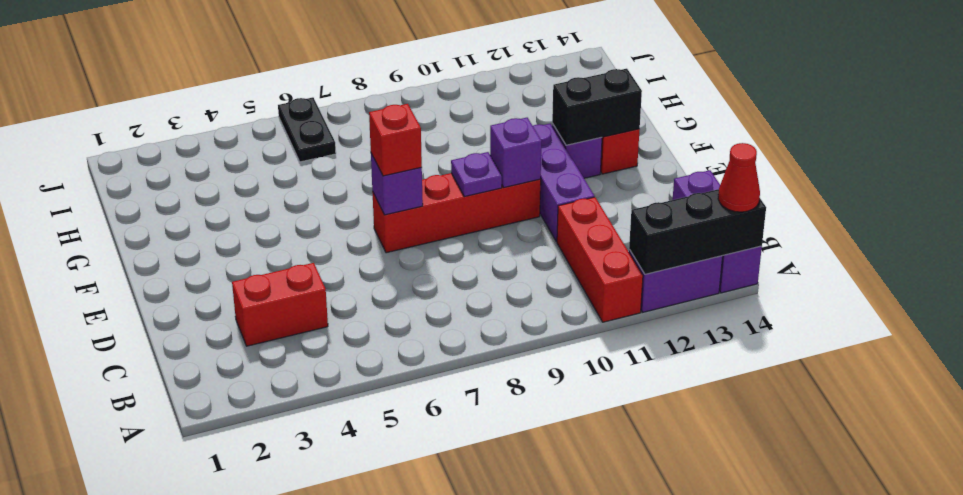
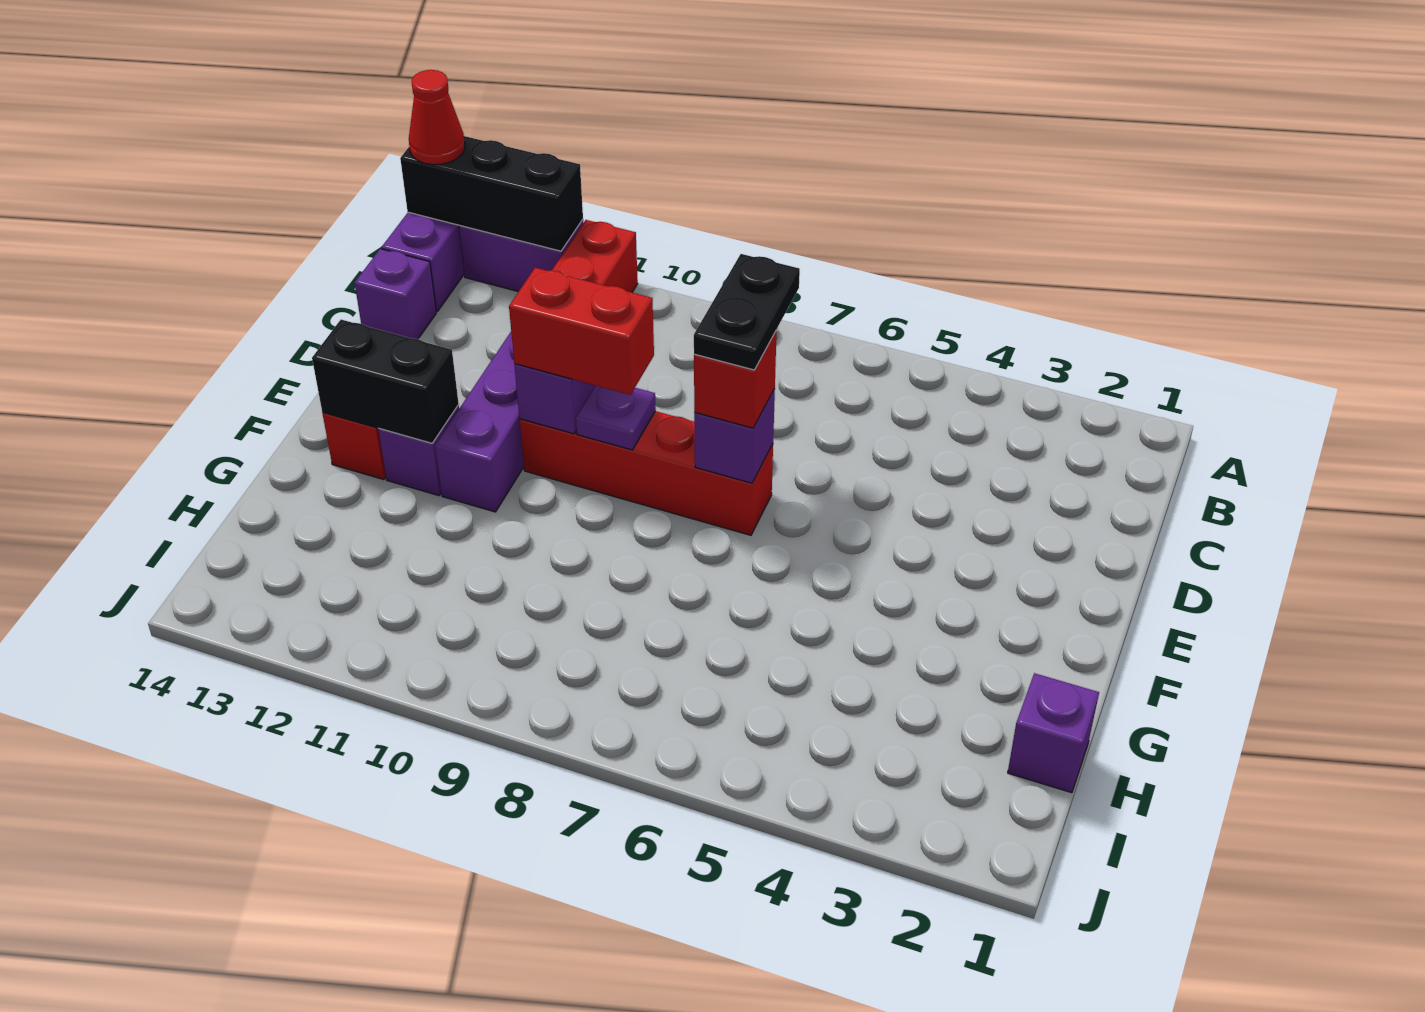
red brick C3:C4 level 1 -> red brick E9:E10 level 3
none -> purple brick H1 level 1
black plate I6:J6 level 1 -> black plate D7:E7 level 4

